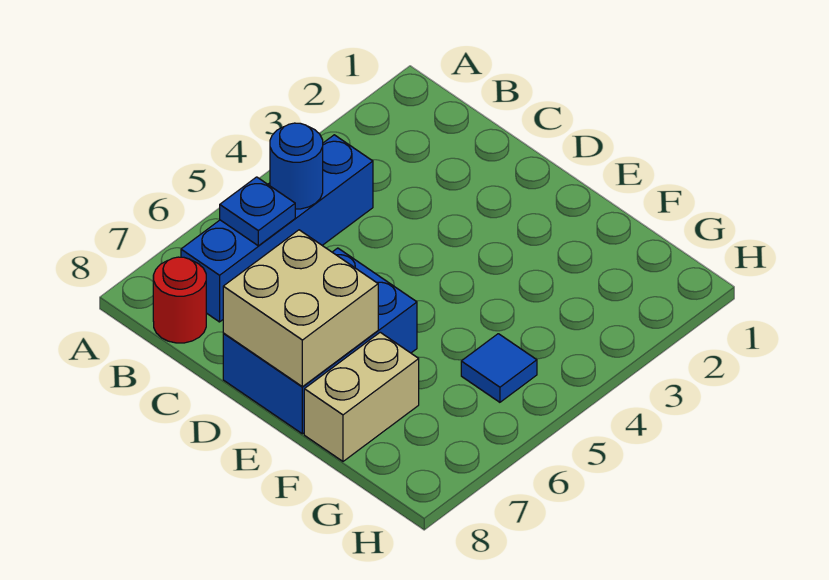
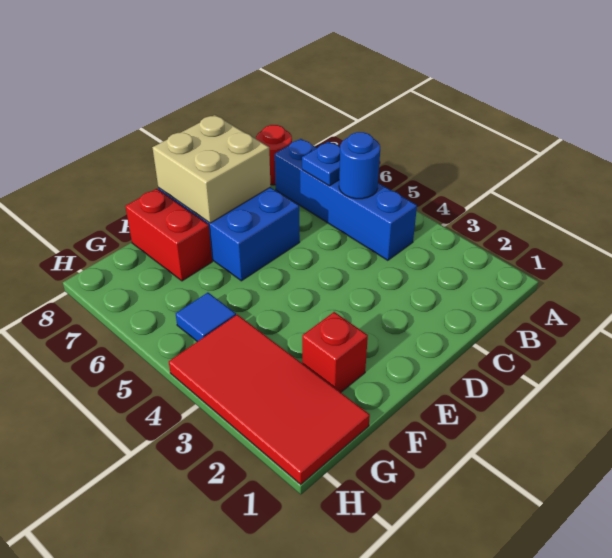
none -> red brick F2 level 1
tan brick F7:F8 level 1 -> red brick F7:F8 level 1
none -> red tile G1:H4 level 1

